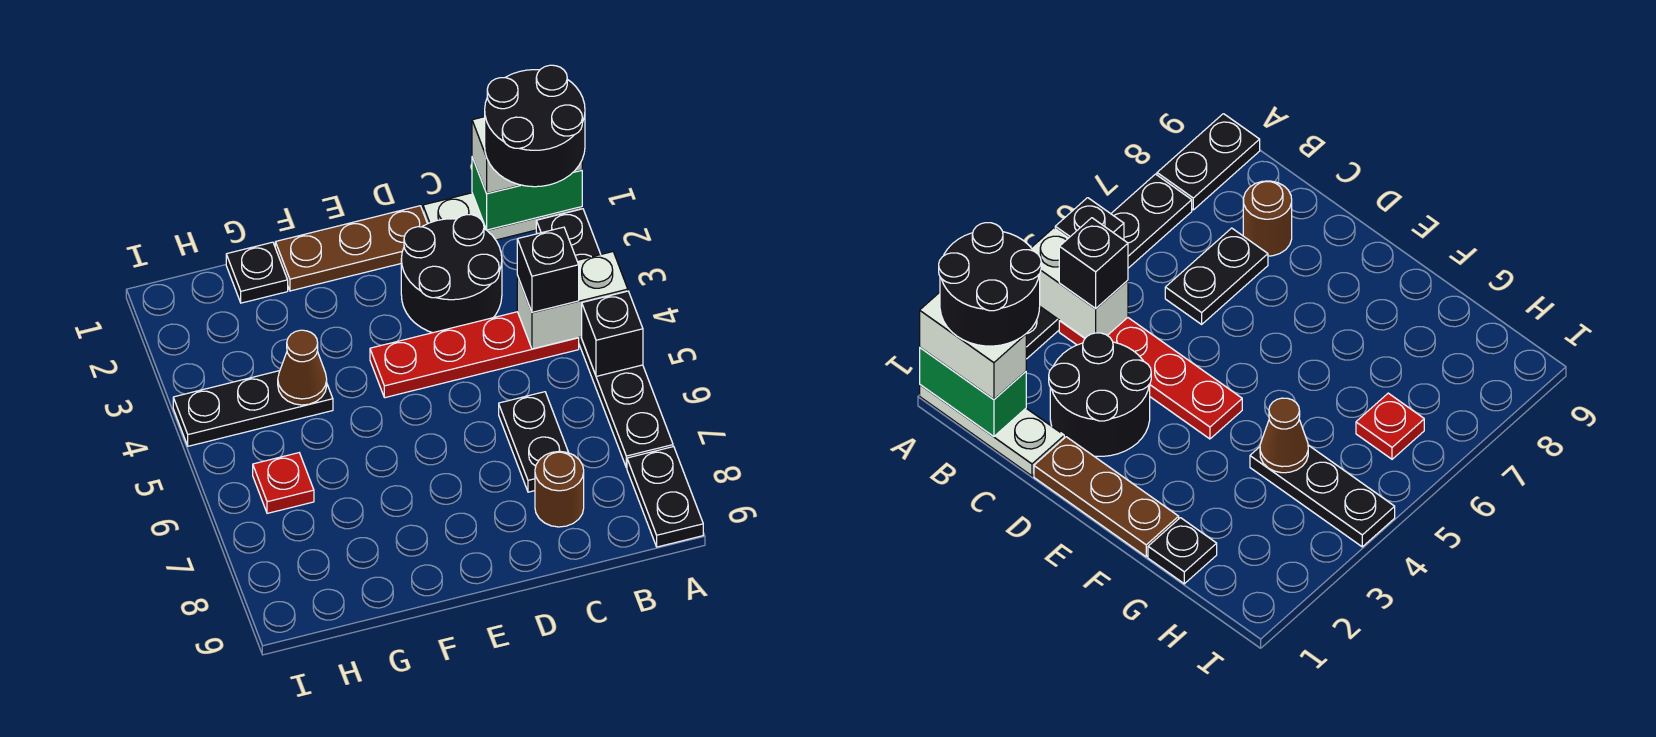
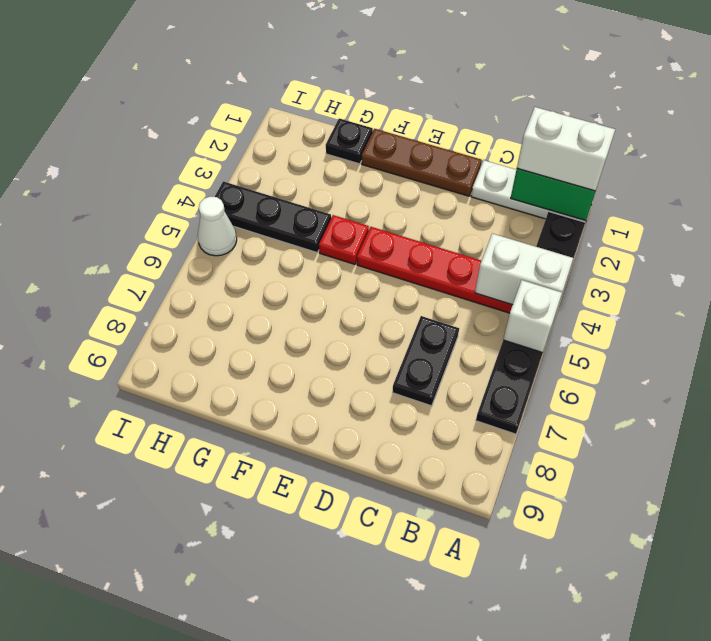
black round brick A1:B2 level 4 -> none
black brick A5 level 2 -> white brick A5 level 2
black plate A8:A9 level 1 -> none
black brick B4 level 3 -> none
black round brick C2:D3 level 1 -> none
brown round brick C8 level 1 -> none
brown cone G4 level 2 -> none
red plate H6 level 1 -> red plate F4 level 1
none -> white cone I5 level 1

